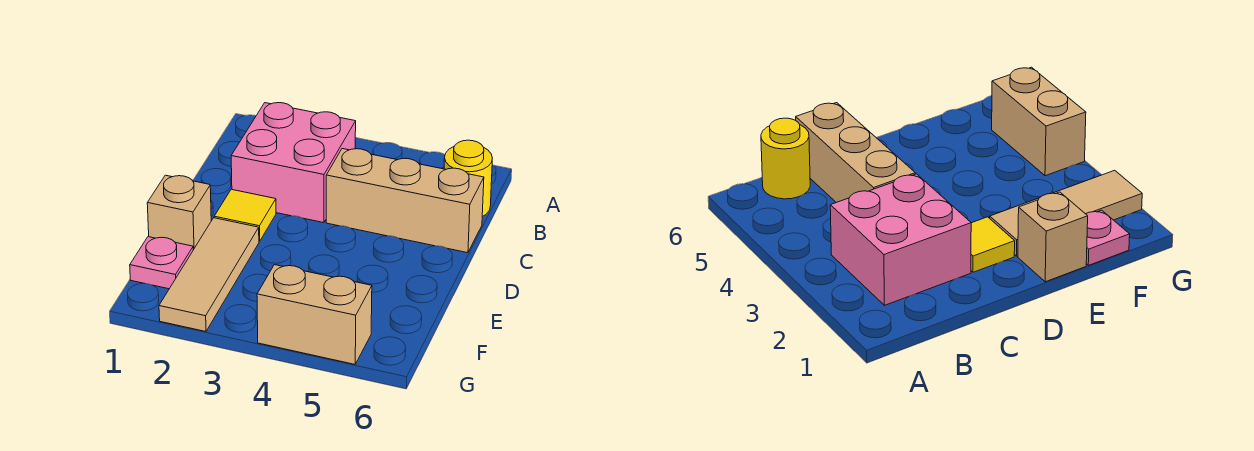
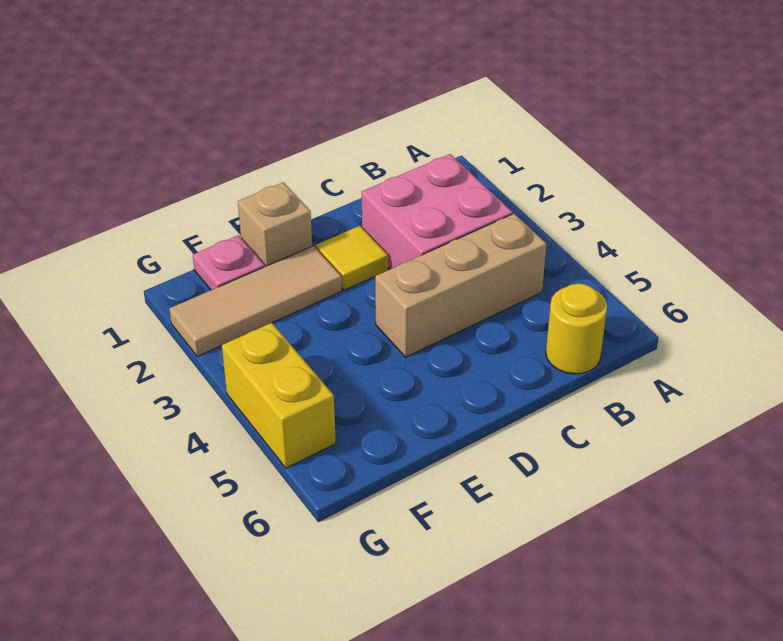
tan brick C4:C6 level 1 -> tan brick B4:D4 level 1
tan brick G4:G5 level 1 -> yellow brick G4:G5 level 1

